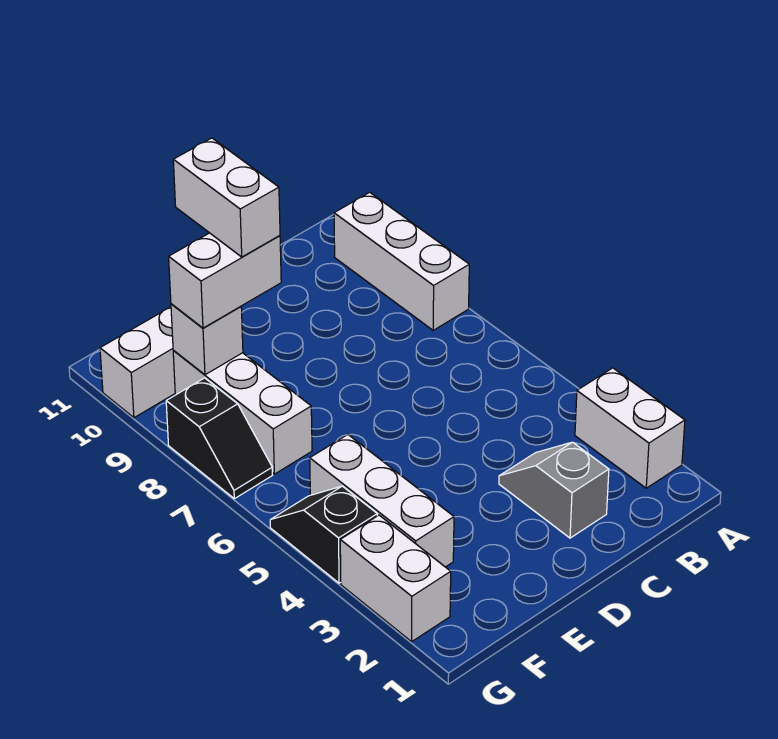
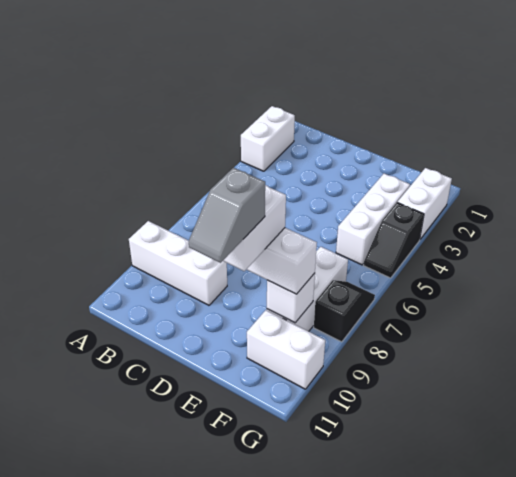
white brick A8:A10 level 1 -> white brick A9:C9 level 1
grey slope C2:C3 level 1 top 2 -> grey slope E10:E11 level 5 top 10

